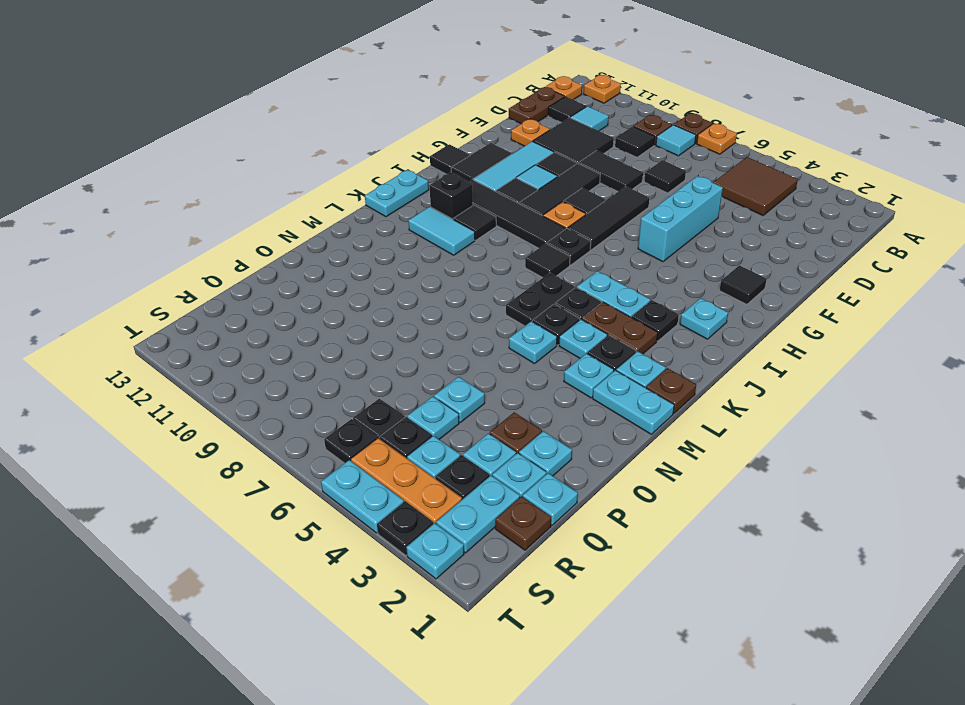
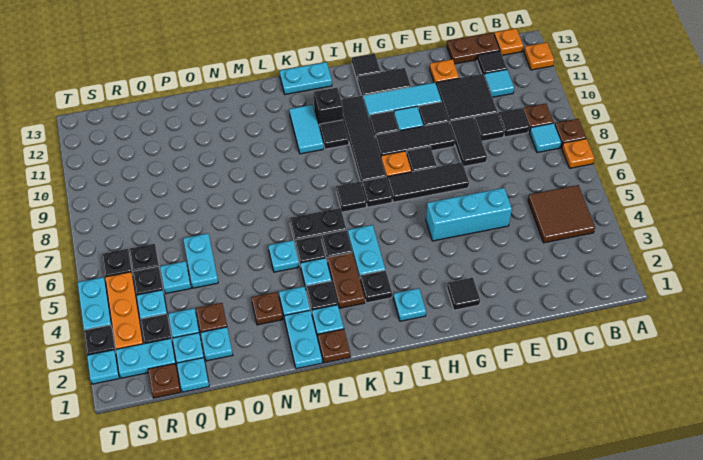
black tile D7 level 1 -> black tile D9 level 1
none -> brown plate N3 level 1
cyan plate P5 level 1 -> cyan plate P5:P6 level 1

